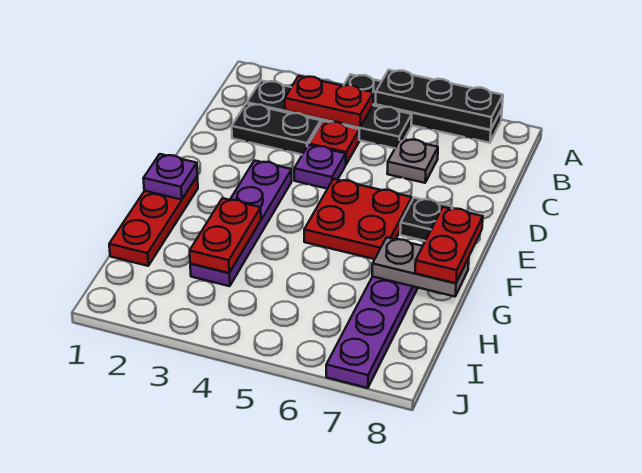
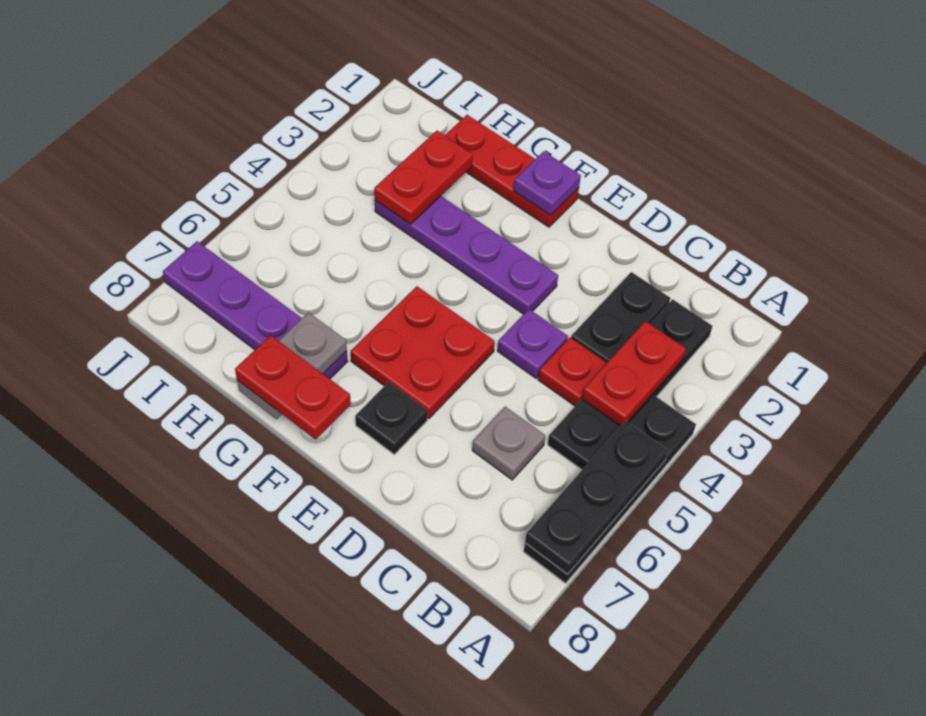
red plate G3:H3 level 2 -> red plate H2:H3 level 2

